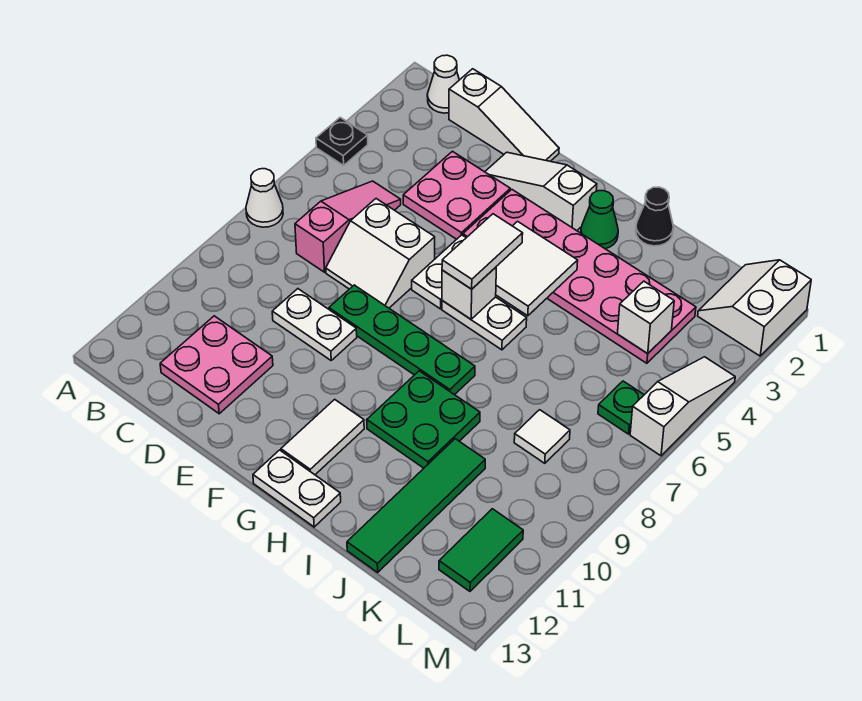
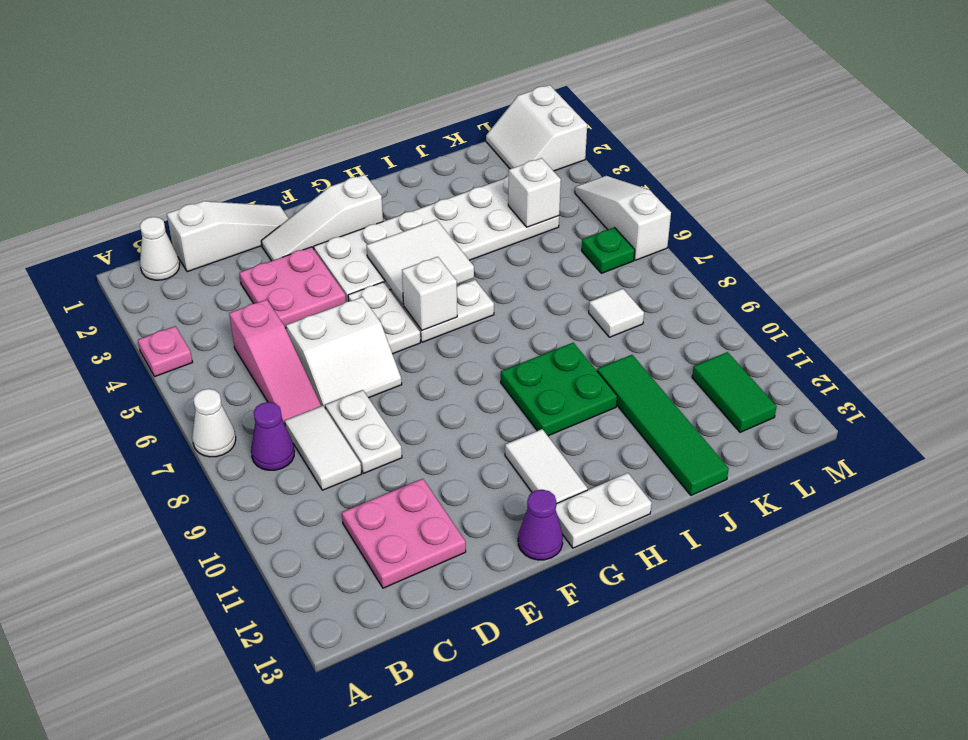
black plate A4 level 1 -> pink plate A4 level 1
none -> purple cone B8 level 1
pink slope C5:C7 level 1 top 7 -> pink slope C5:C7 level 1 top 5
white plate D9:E9 level 1 -> white plate D8:D9 level 1
green plate E8:H8 level 1 -> none
pink plate F3:K4 level 1 -> white plate F3:K4 level 1
none -> purple cone F13 level 1
white tile G5:G6 level 3 -> white tile C8:C9 level 1
green cone H2 level 1 -> none
black cone I1 level 1 -> none

